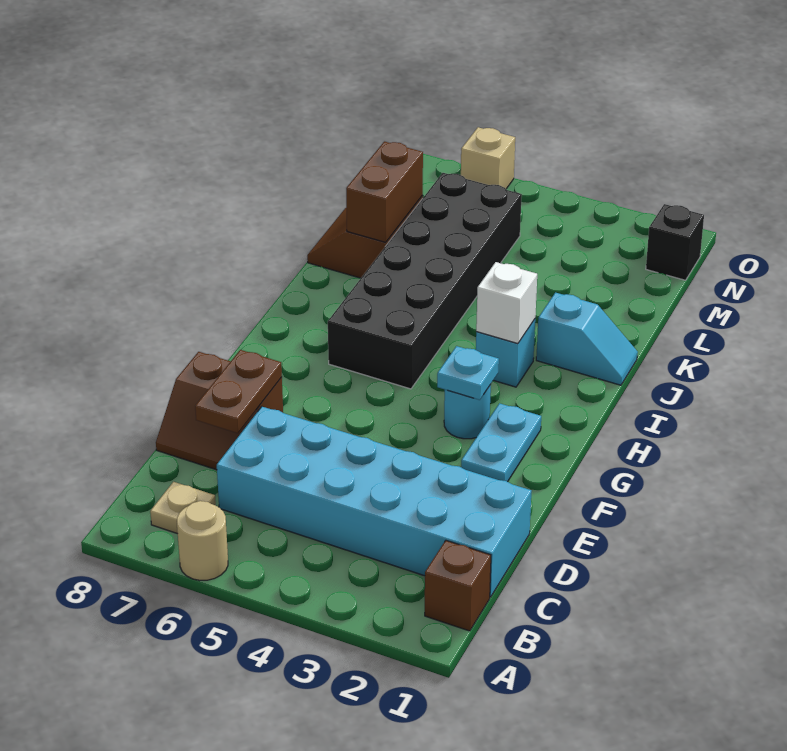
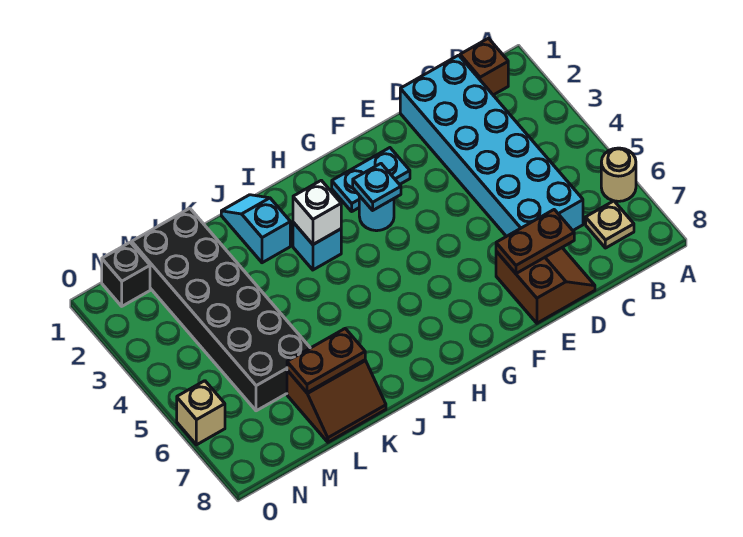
black brick H5:M6 level 1 -> black brick L1:M6 level 1
brown brick K7:L7 level 2 -> brown plate K7:L7 level 2

